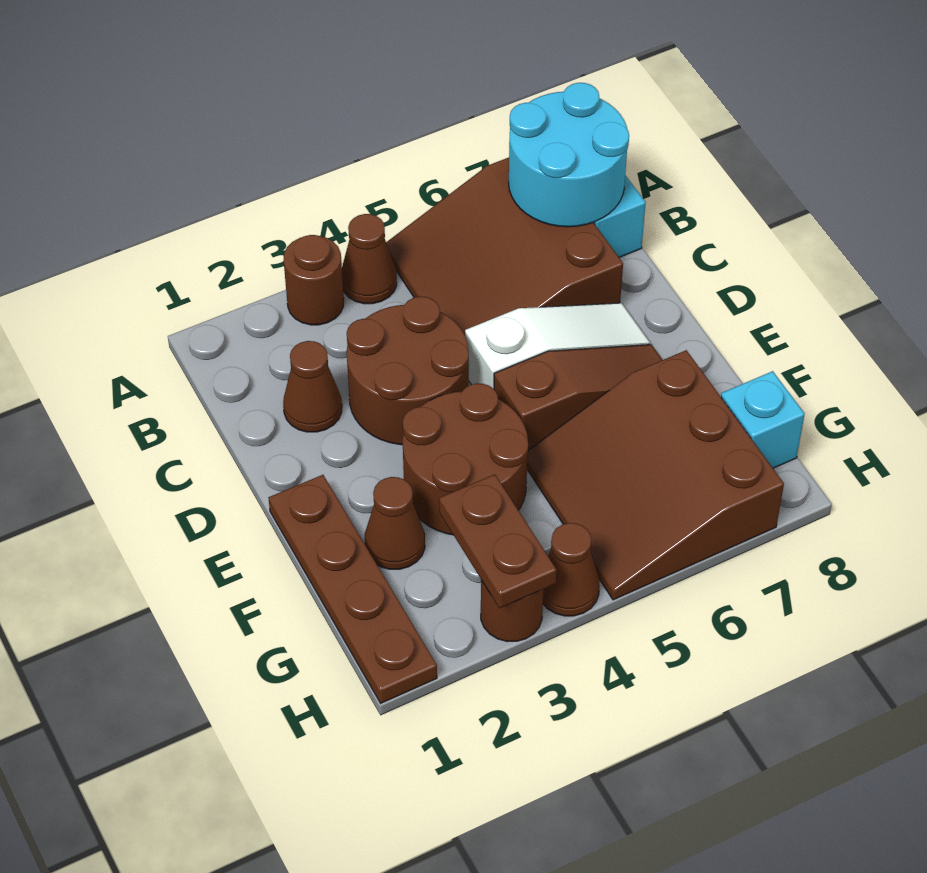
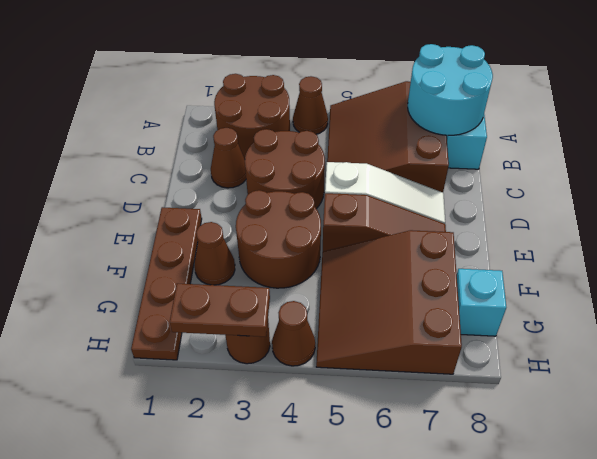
brown round brick A3 level 1 -> brown round brick A2:B3 level 1
brown plate G3:H3 level 2 -> brown plate H2:H3 level 2

